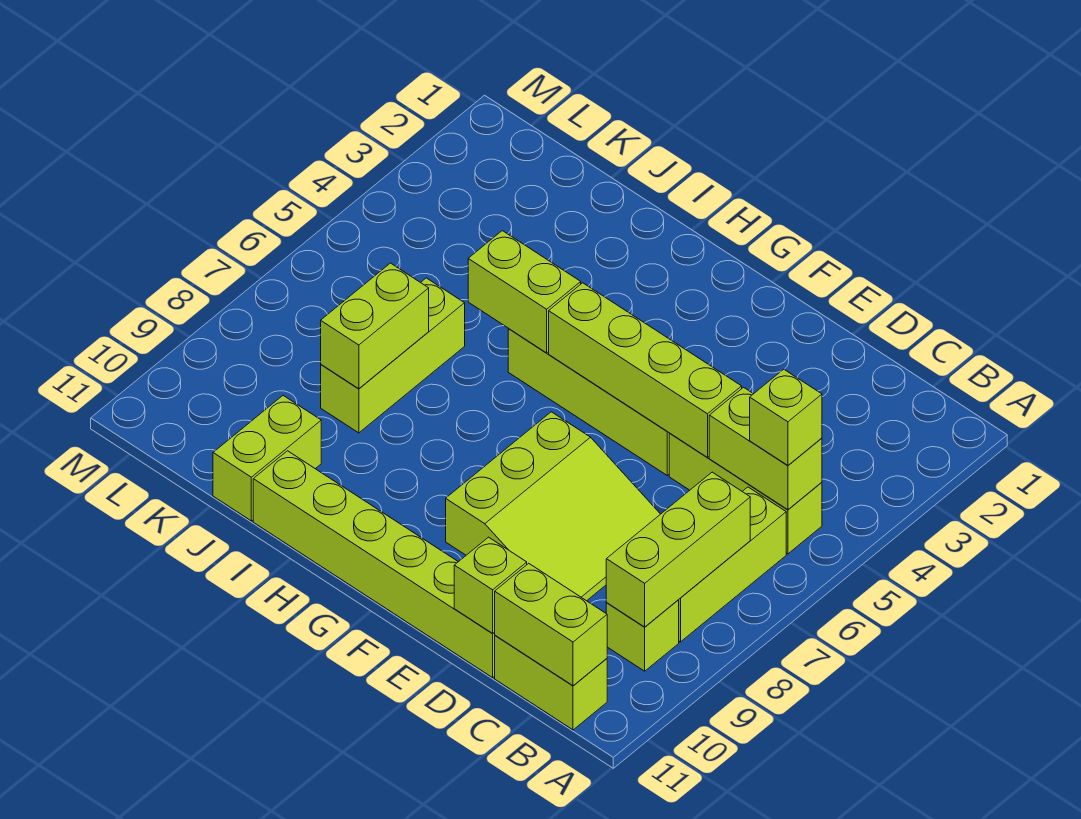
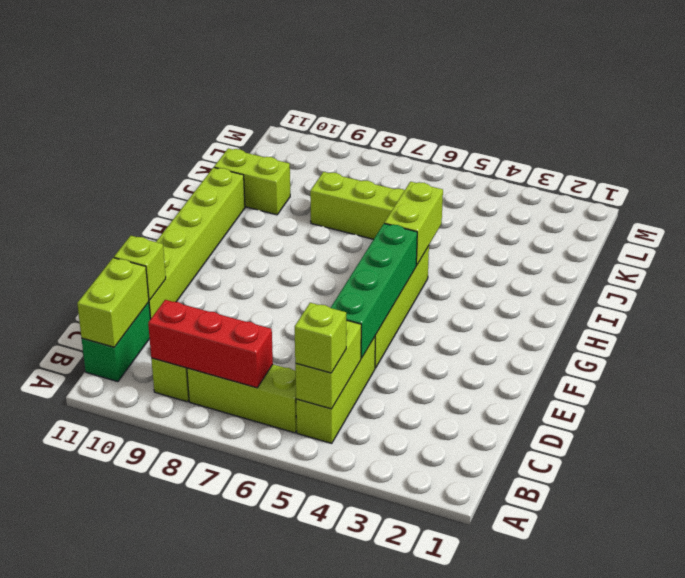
lime brick B7:B9 level 2 -> red brick B7:B9 level 2
lime brick B11:C11 level 1 -> green brick B11:C11 level 1
lime brick D5:G5 level 2 -> green brick D5:G5 level 2
lime slope D7:F9 level 1 top F -> none
lime brick J7:J8 level 2 -> none

